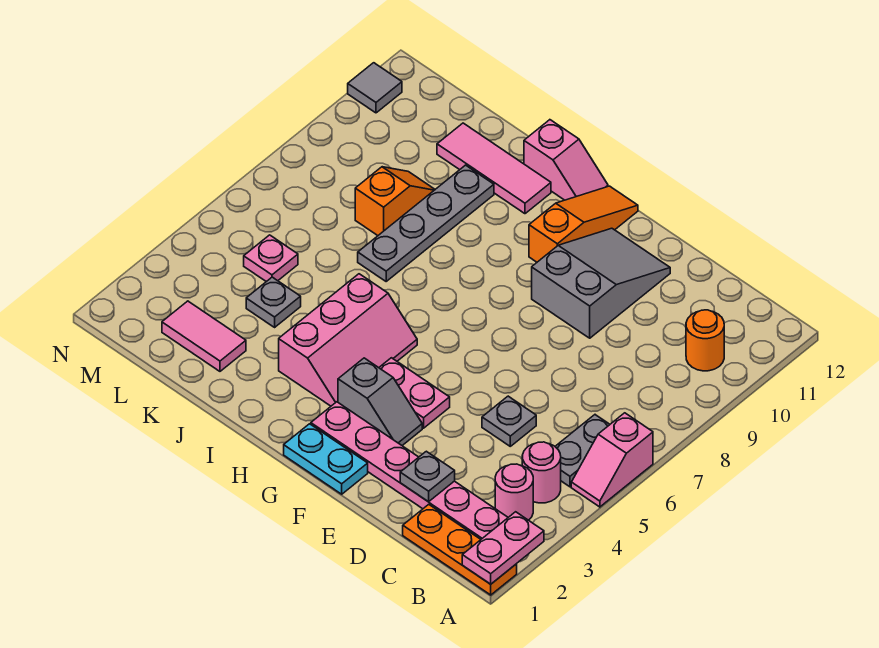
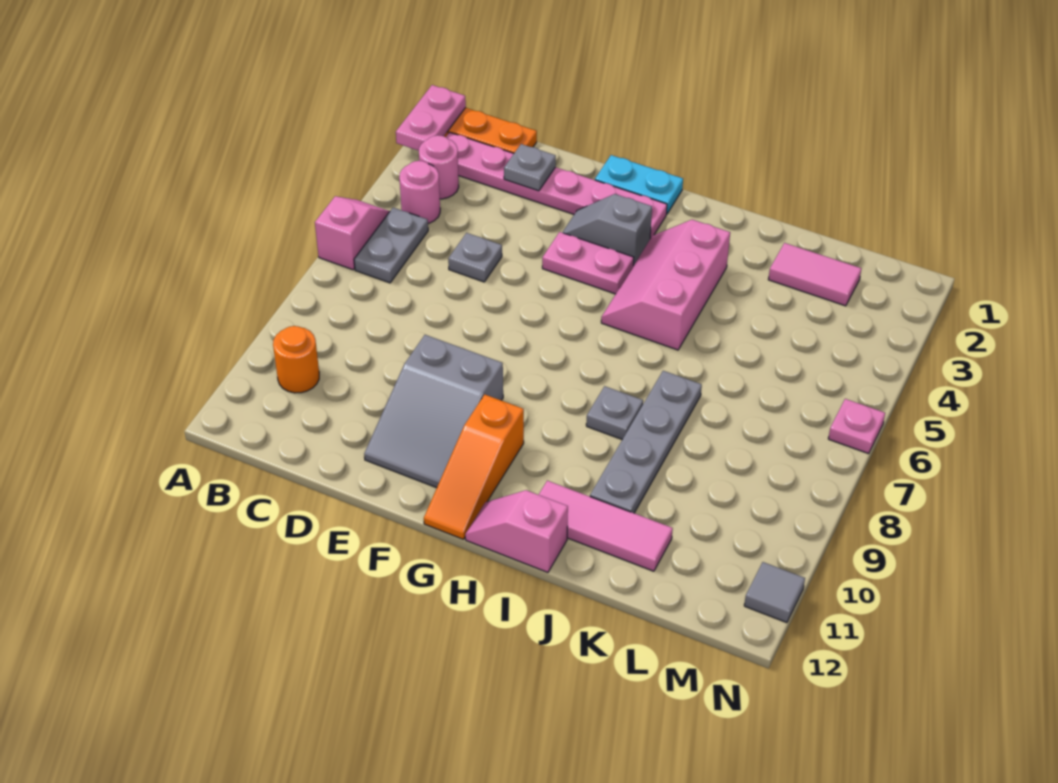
grey plate K4 level 1 -> grey plate I8 level 1
orange slope K8:K9 level 1 top 8 -> none
pink plate L5 level 1 -> pink plate N6 level 1

